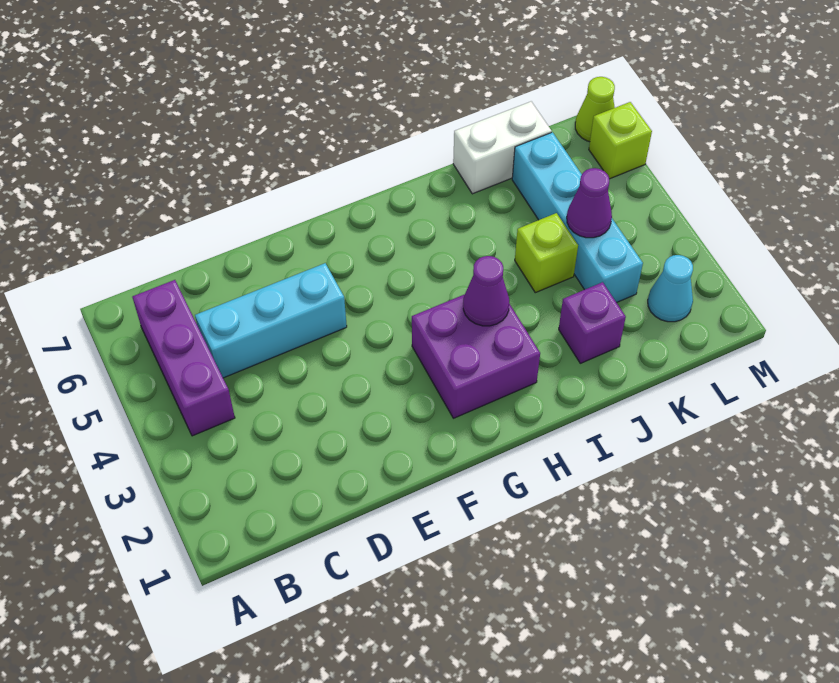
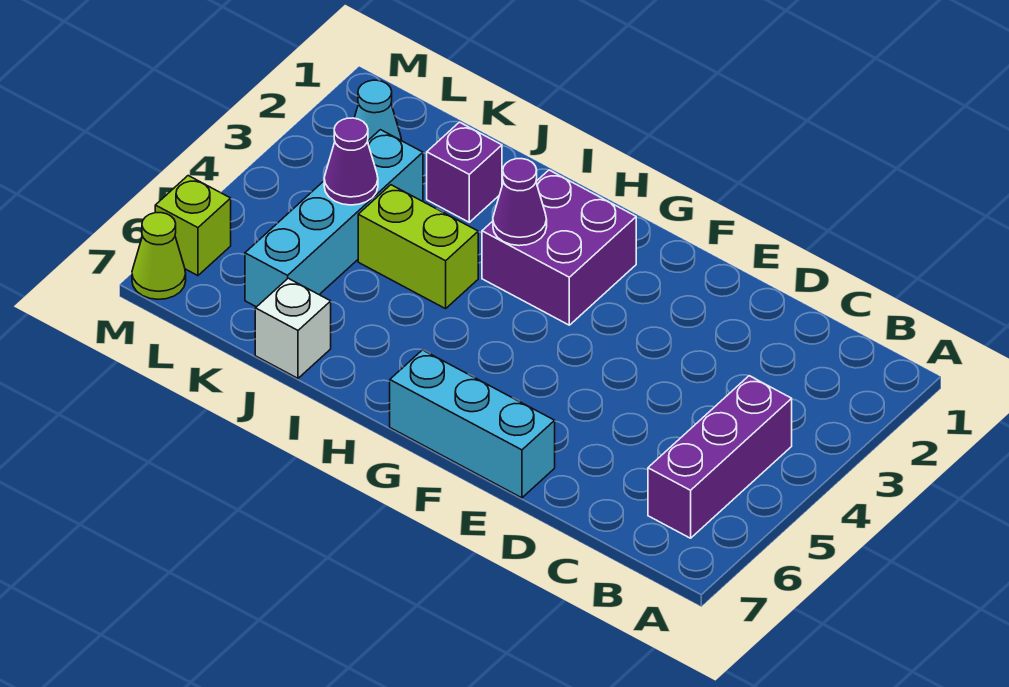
cyan brick C5:E5 level 1 -> cyan brick E7:G7 level 1
lime brick J4 level 1 -> lime brick I4:J4 level 1
white brick J7:K7 level 1 -> white brick J7 level 1

